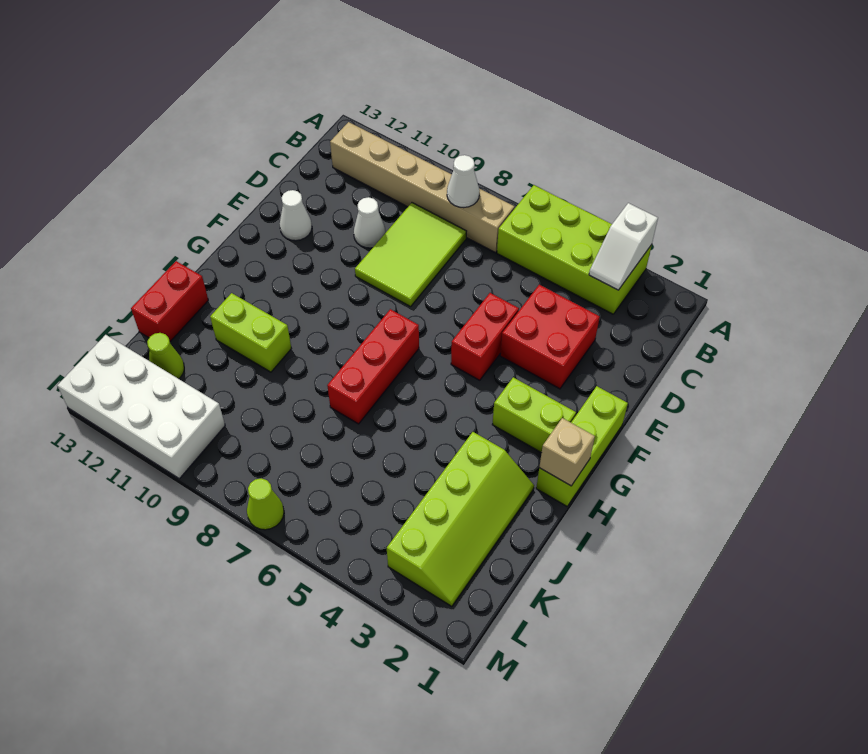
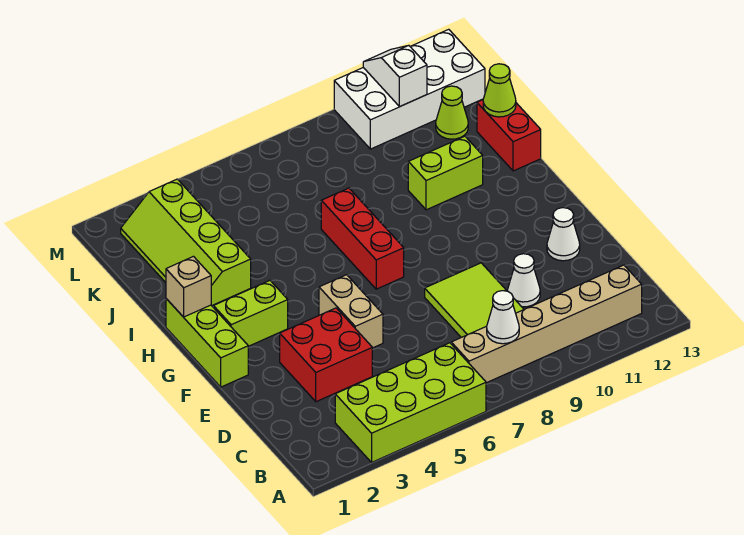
white slope A3:B3 level 2 top A -> white slope L11:M11 level 2 top L
red brick E5:F5 level 1 -> tan brick E5:F5 level 1
lime cone M7 level 1 -> lime cone J13 level 2

